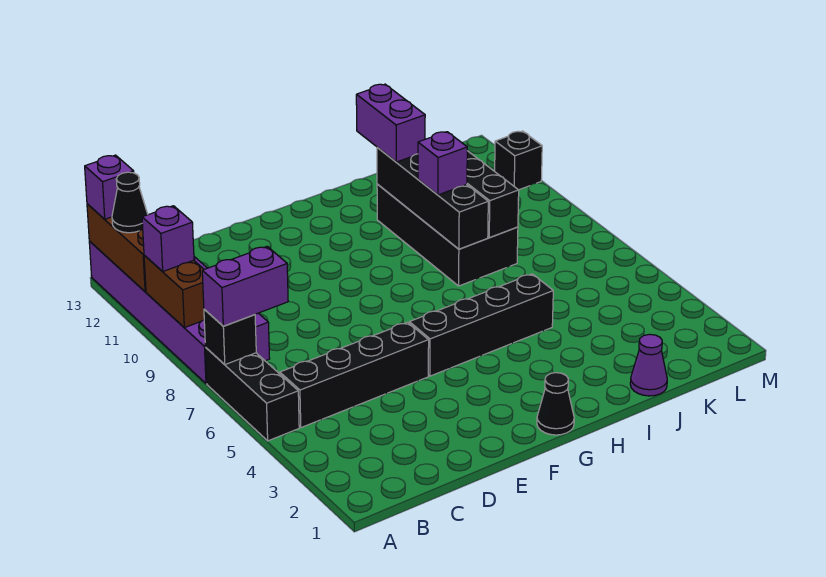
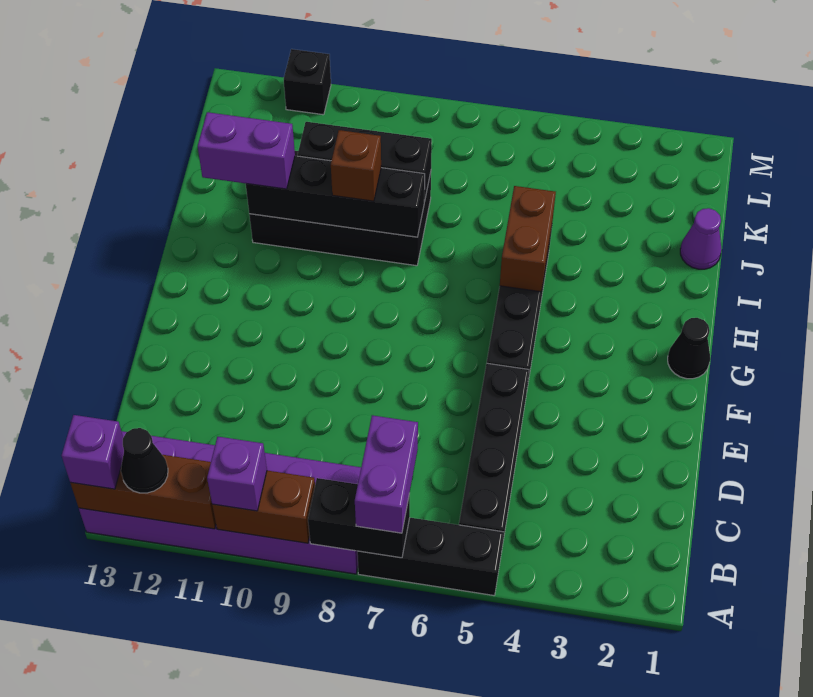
black brick A7 level 2 -> black brick A7:A8 level 2
none -> brown brick H5:I5 level 2
purple brick I9 level 3 -> brown brick I9 level 3

